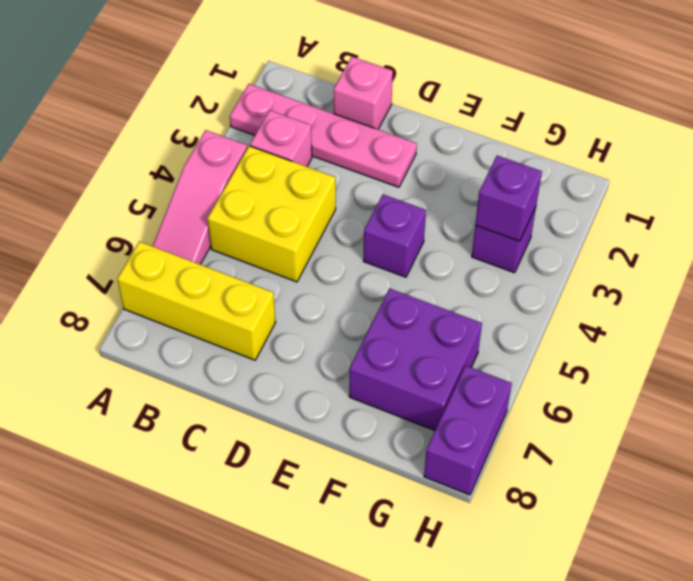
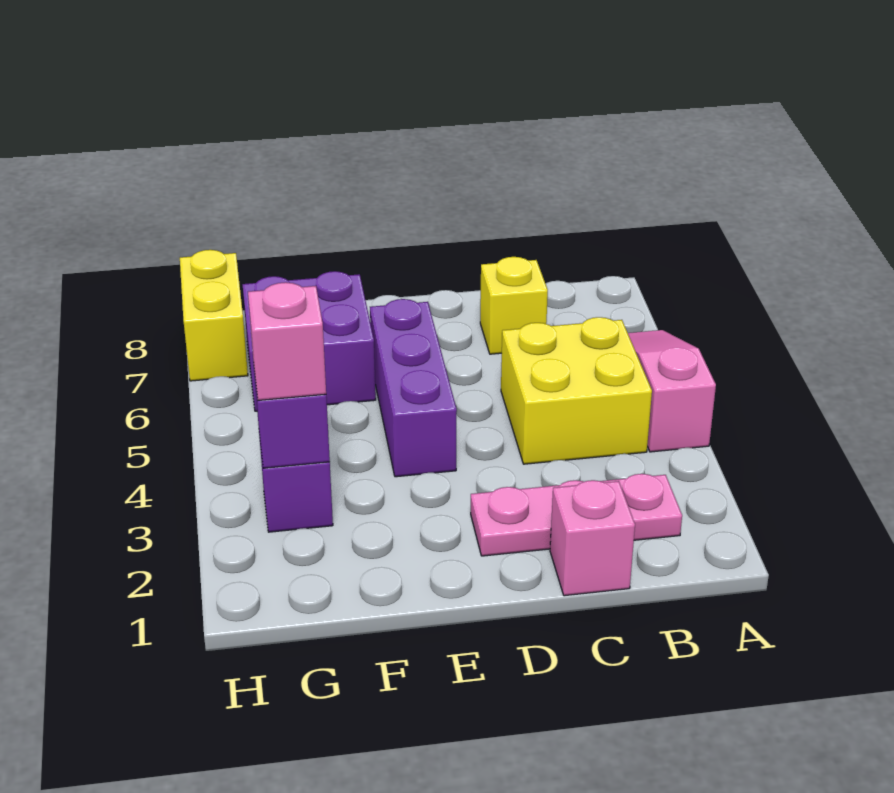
pink plate A2:D2 level 1 -> pink plate B2:D2 level 1
yellow brick A7:C7 level 1 -> yellow brick C7 level 1
pink brick B3 level 1 -> pink brick G3 level 3
purple brick E4 level 1 -> purple brick E4:E6 level 1
purple brick H7:H8 level 1 -> yellow brick H7:H8 level 1

